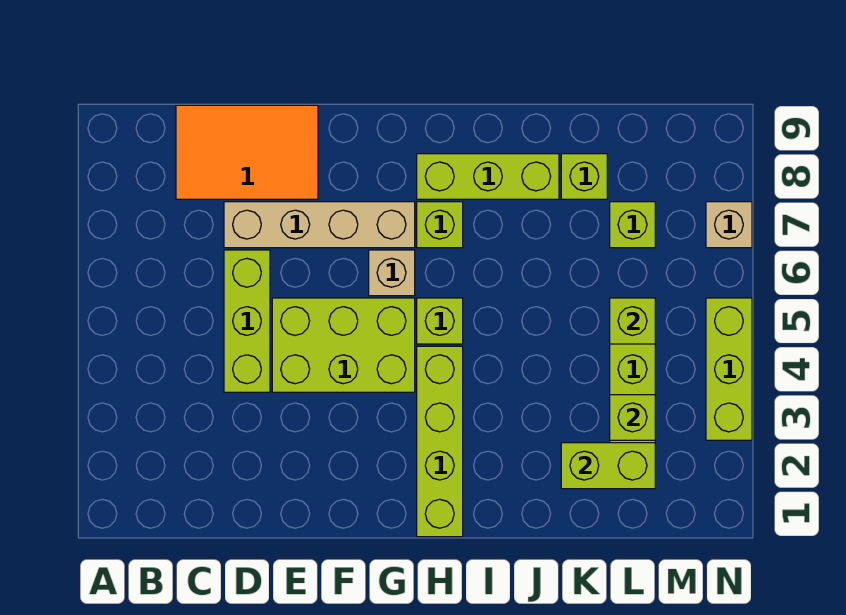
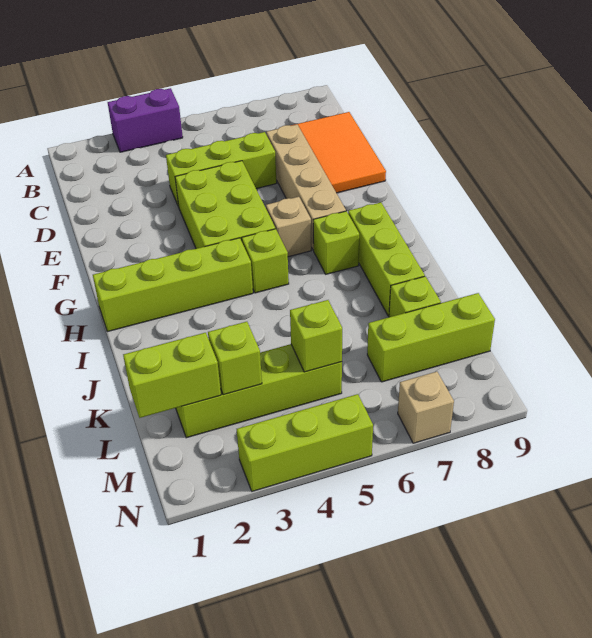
none -> purple brick A3:A4 level 1
lime brick K2:L2 level 2 -> lime brick L1:L2 level 2
lime brick L7 level 1 -> lime brick L7:L9 level 1

